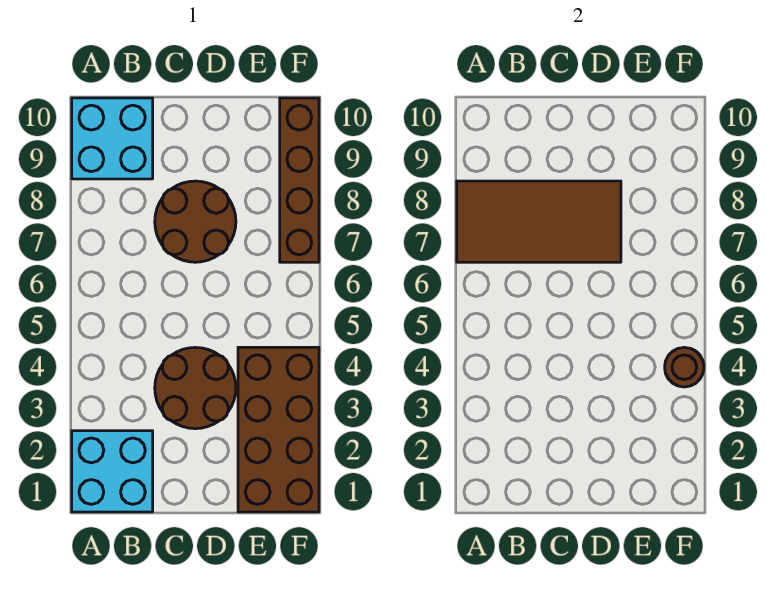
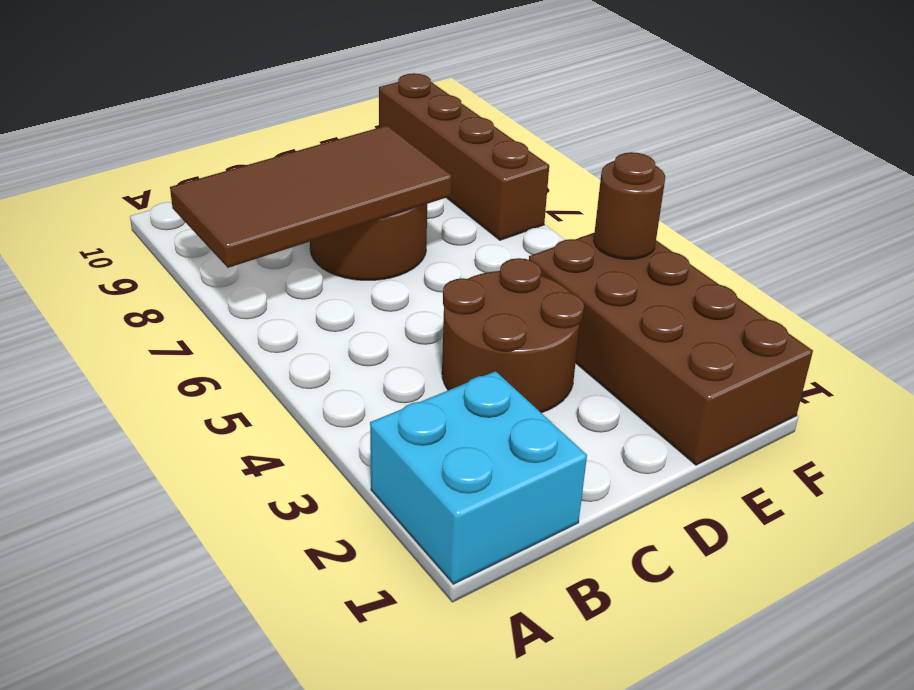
cyan brick A9:B10 level 1 -> none

